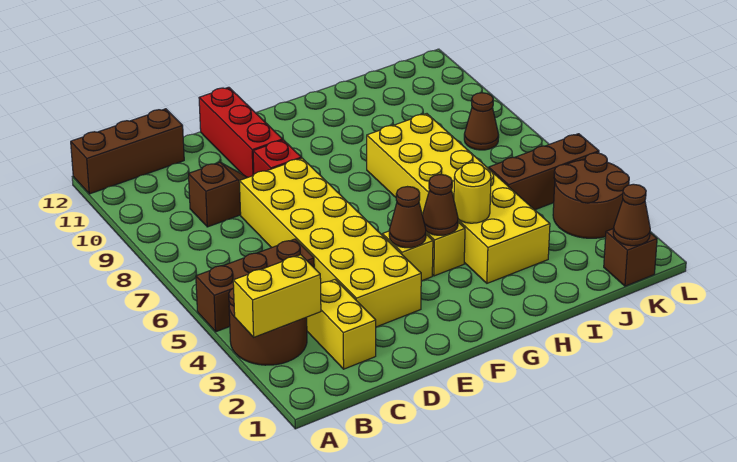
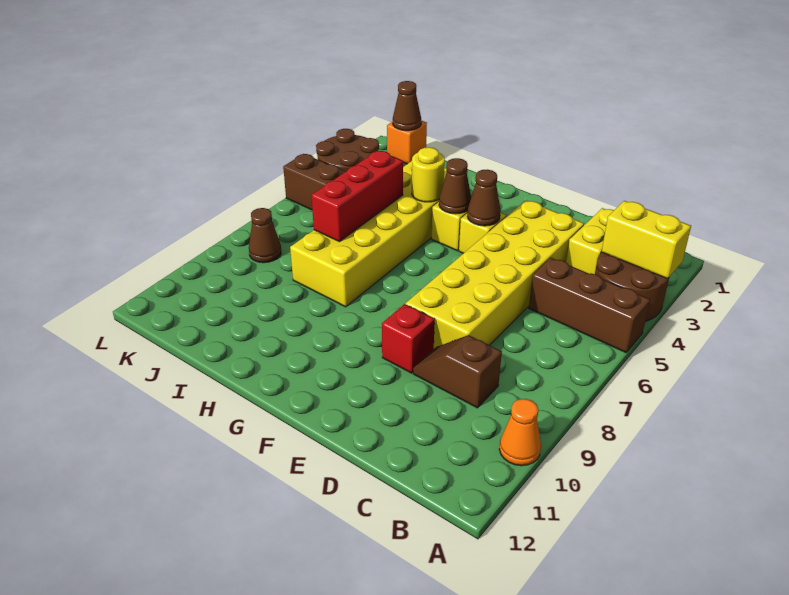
none -> orange cone A10 level 1
brown brick A12:C12 level 1 -> none
red brick E10:E12 level 1 -> red brick I5:I7 level 2
brown brick K1 level 1 -> orange brick K1 level 1

